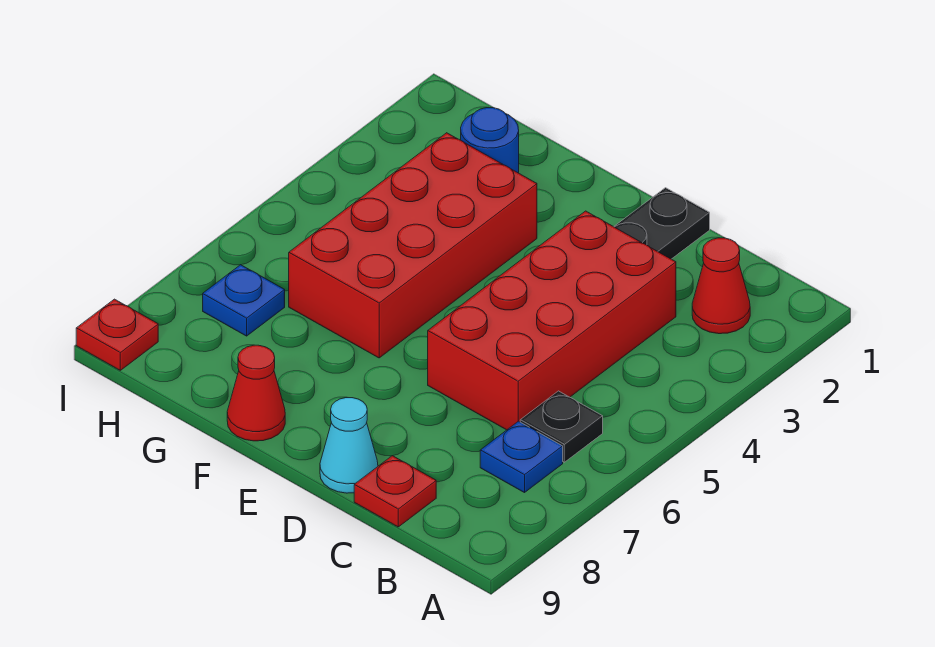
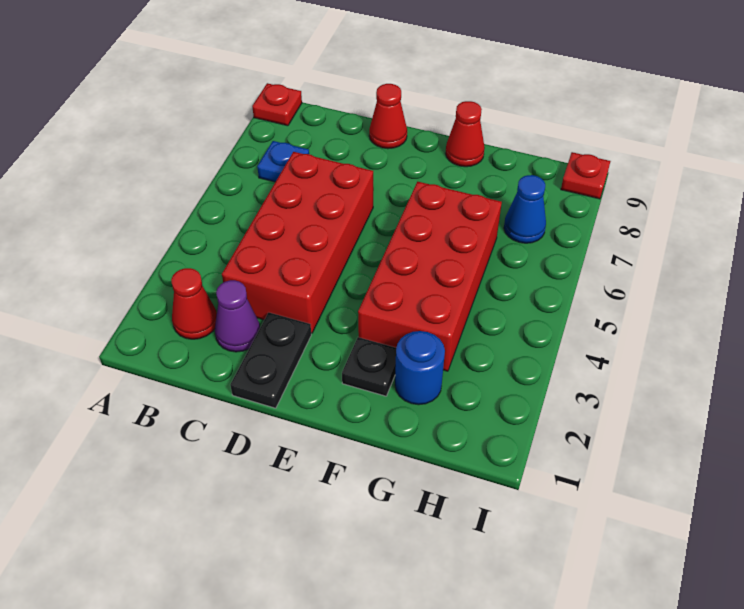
black plate B6 level 1 -> black plate F2 level 1
none -> purple cone C2 level 1
red plate C9 level 1 -> red plate A9 level 1
cyan cone D9 level 1 -> red cone D9 level 1
blue plate H7 level 1 -> blue cone H7 level 1

